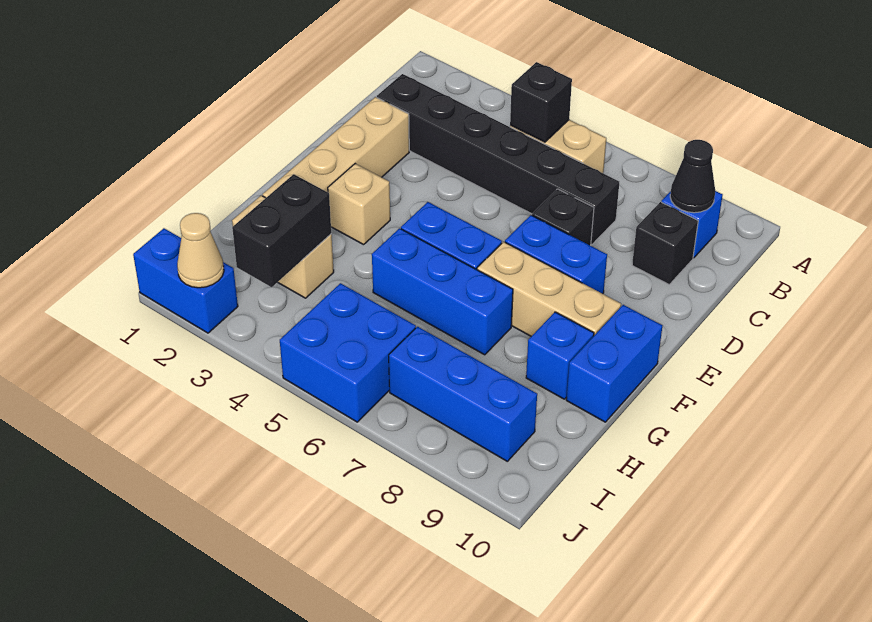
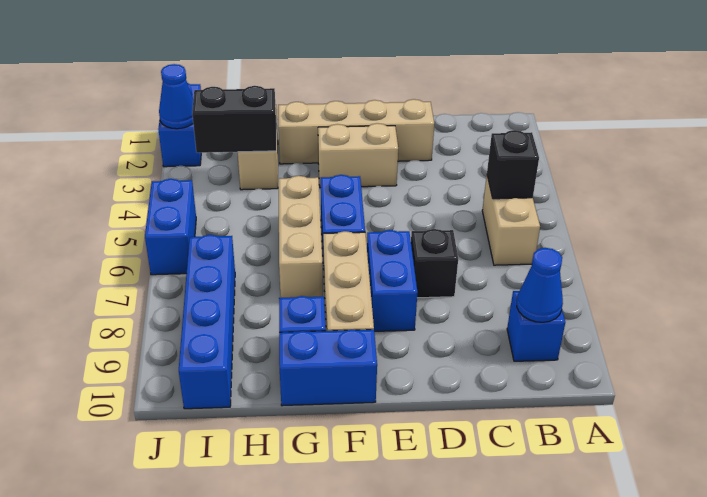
black cone B9 level 2 -> blue cone B9 level 2
black brick C2:C7 level 1 -> none
black brick C9 level 1 -> none
tan brick F3 level 1 -> tan brick E3:F3 level 1
blue brick G5:G7 level 1 -> tan brick G5:G7 level 1
blue brick I5:J6 level 1 -> blue brick J5:J6 level 1
blue brick I7:I9 level 1 -> blue brick I7:I10 level 1
tan cone J2 level 2 -> blue cone J2 level 2

